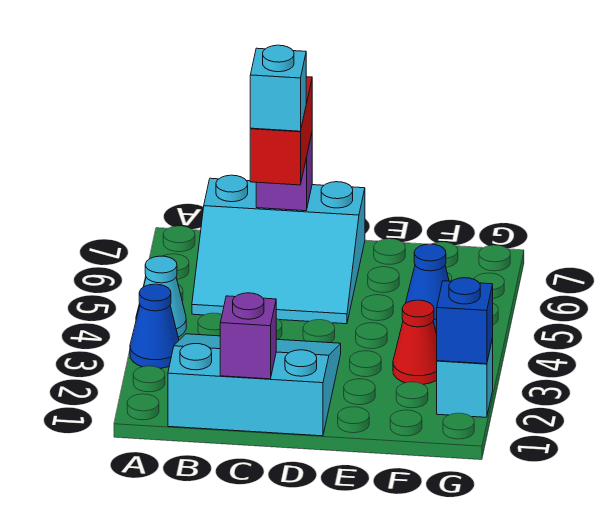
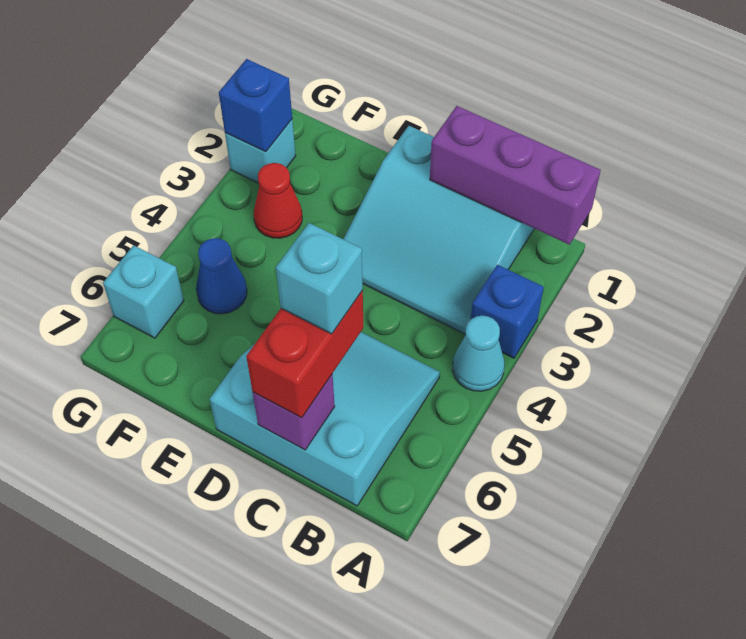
blue cone A3 level 1 -> blue brick A3 level 1
purple brick C1 level 2 -> purple brick A1:C1 level 2
none -> cyan brick G6 level 1

